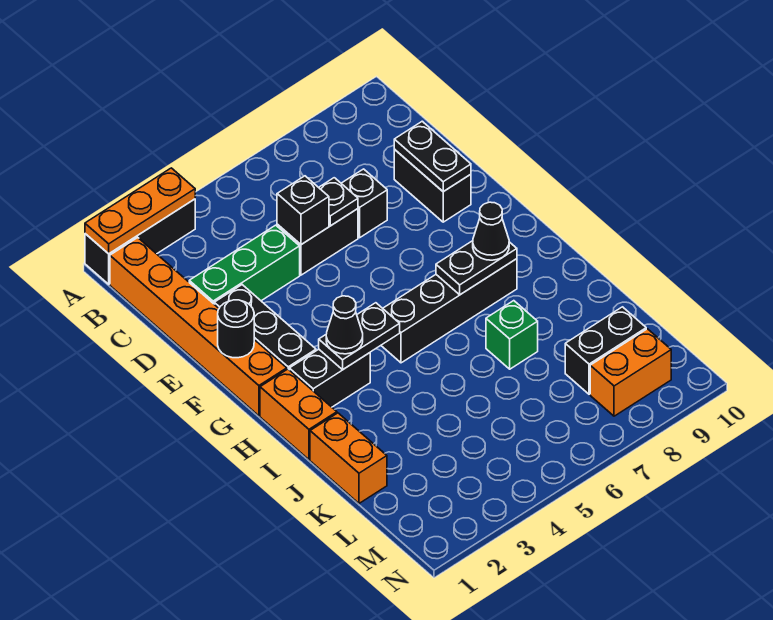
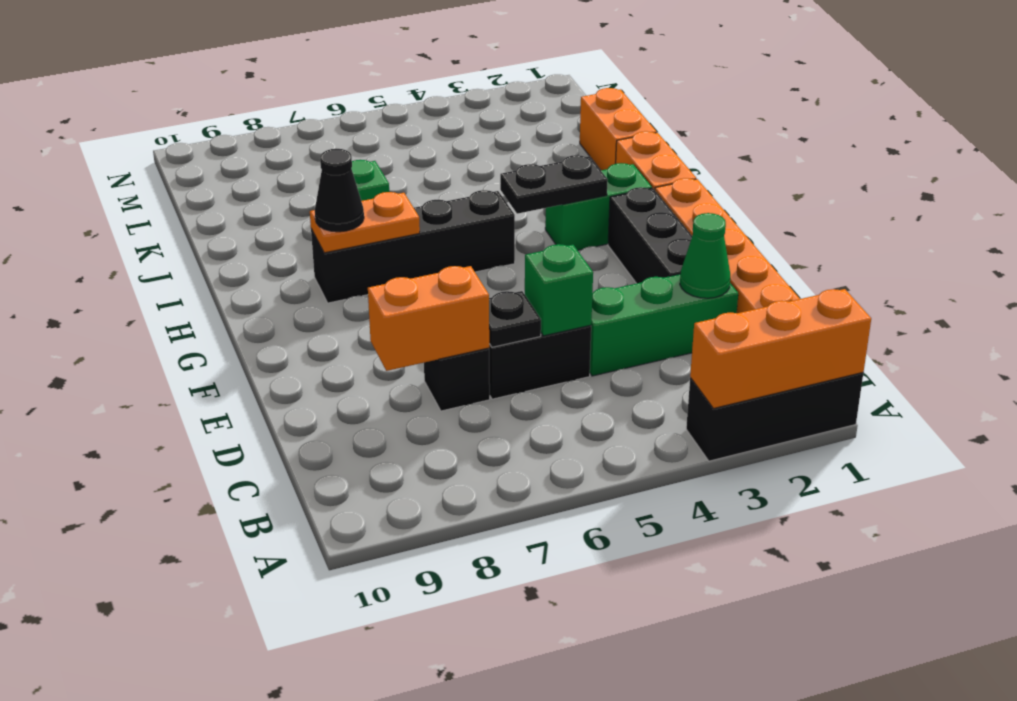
orange plate A1:A3 level 2 -> orange brick A1:A3 level 2
none -> green cone D2 level 2
black brick D5 level 2 -> green brick D5 level 2
black brick D9:E9 level 1 -> none
black plate D9:E9 level 2 -> none
black round brick F1 level 2 -> none
black brick H2:H3 level 1 -> green brick H2:H3 level 1
black cone H3 level 3 -> none
black plate H7:H8 level 2 -> orange plate H7:H8 level 2
black brick L8:L9 level 1 -> none
orange brick M8:M9 level 1 -> orange brick D7:D8 level 2

